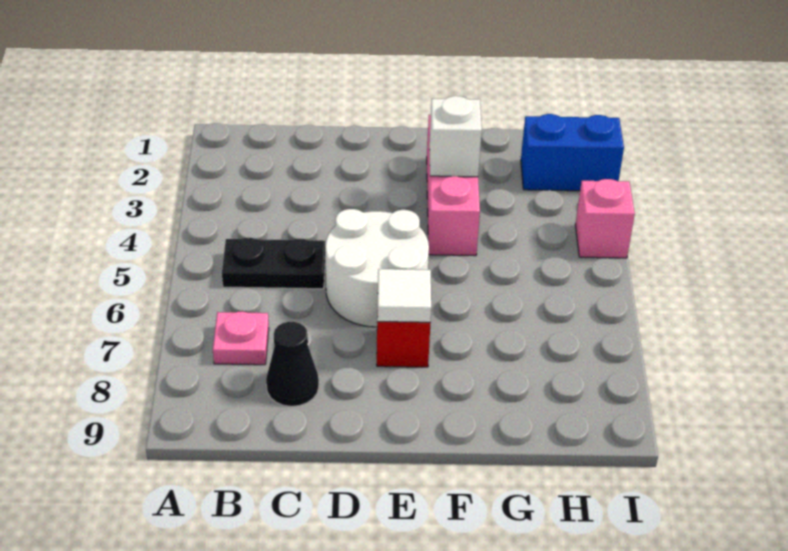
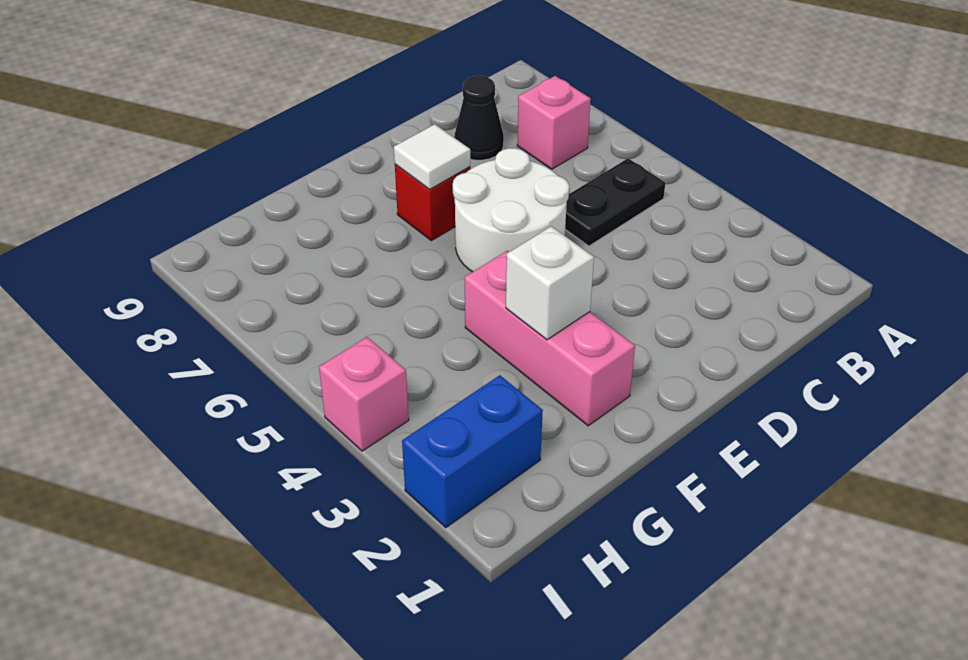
pink plate B7 level 1 -> pink brick B7 level 1

